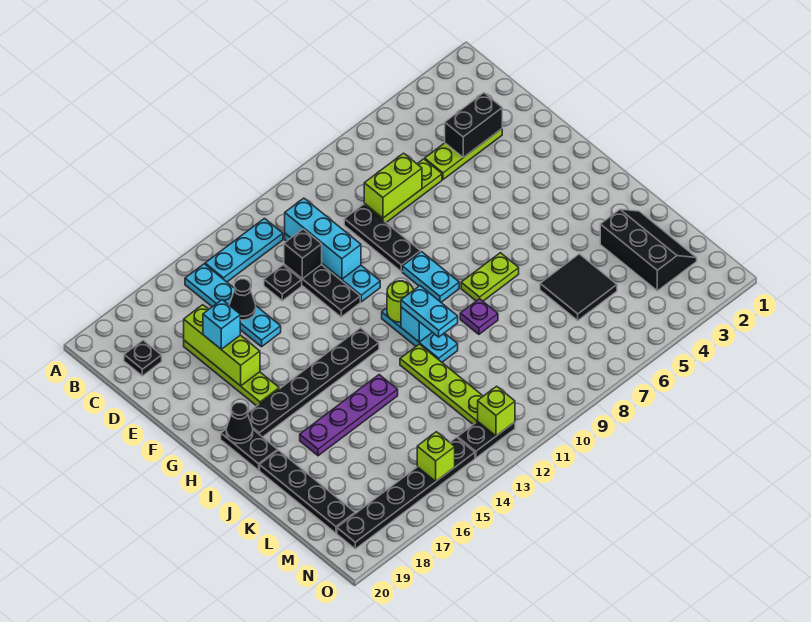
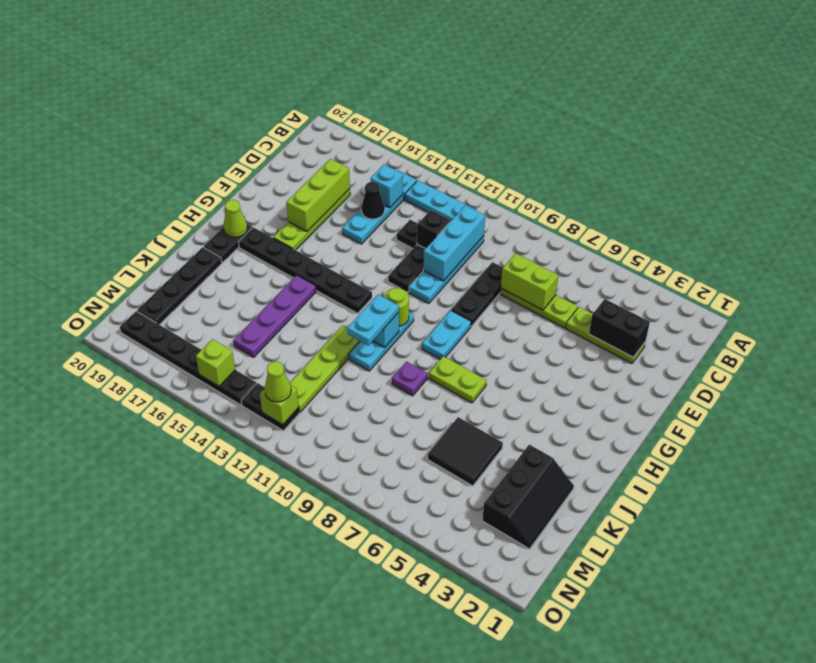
black plate C19 level 1 -> none
cyan brick E17 level 3 -> cyan brick C15 level 2
black cone H19 level 2 -> lime cone H19 level 2
purple plate J14:J17 level 1 -> purple plate I15:L15 level 1
none -> lime cone N12 level 3

